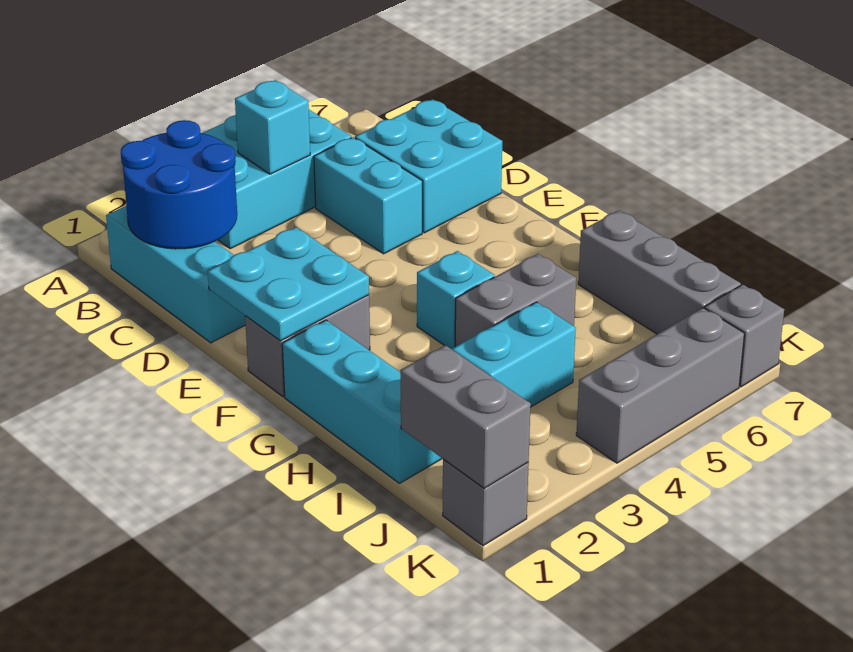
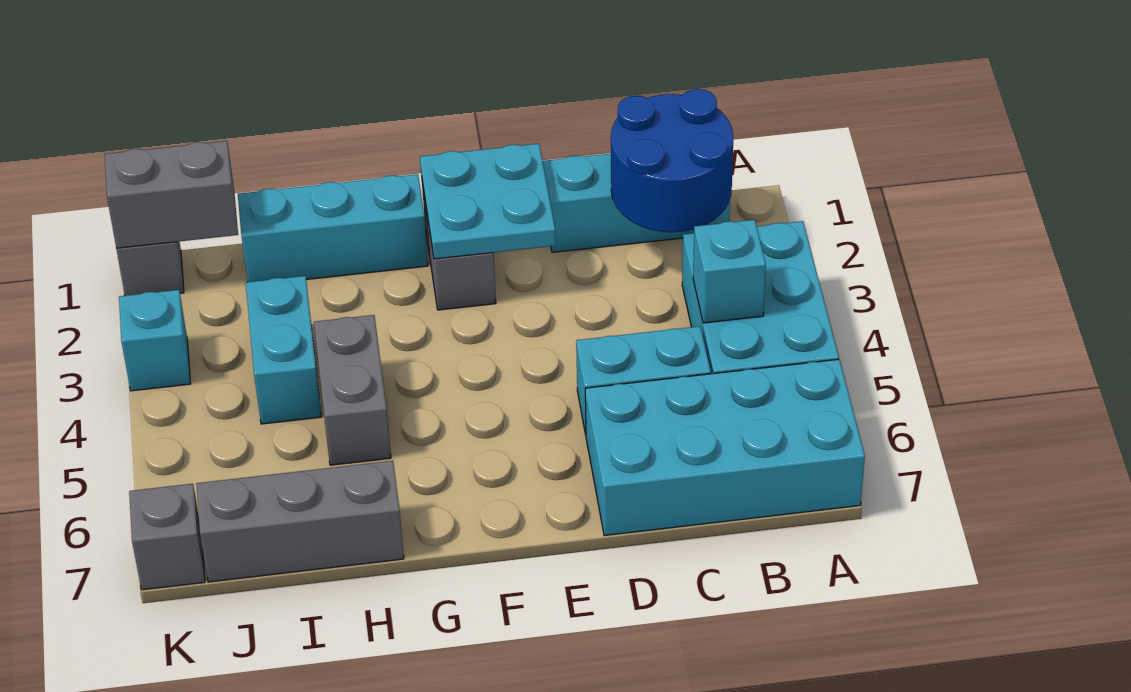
cyan brick C6:D7 level 1 -> cyan brick A6:D7 level 1
cyan brick G4 level 1 -> cyan brick K3 level 1
grey brick K4:K6 level 1 -> none

